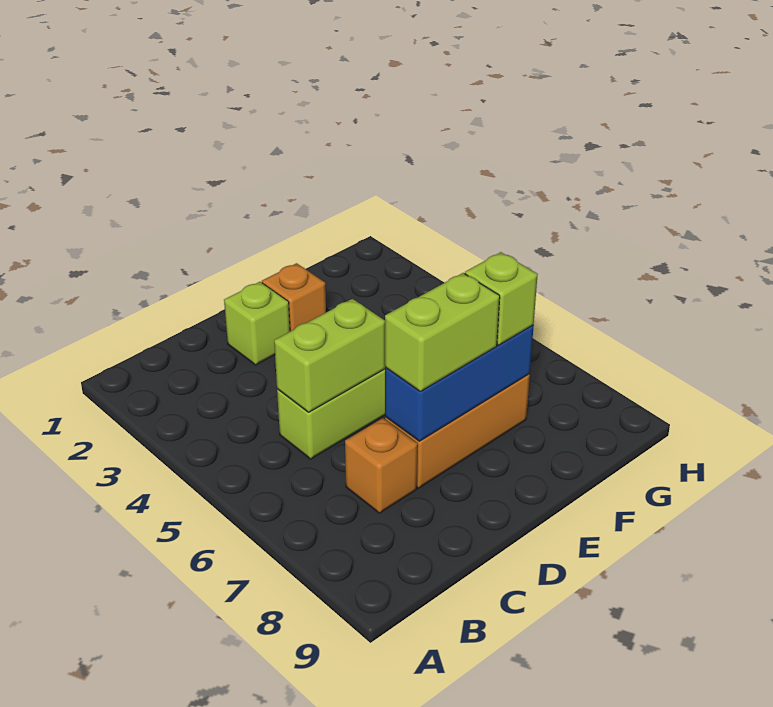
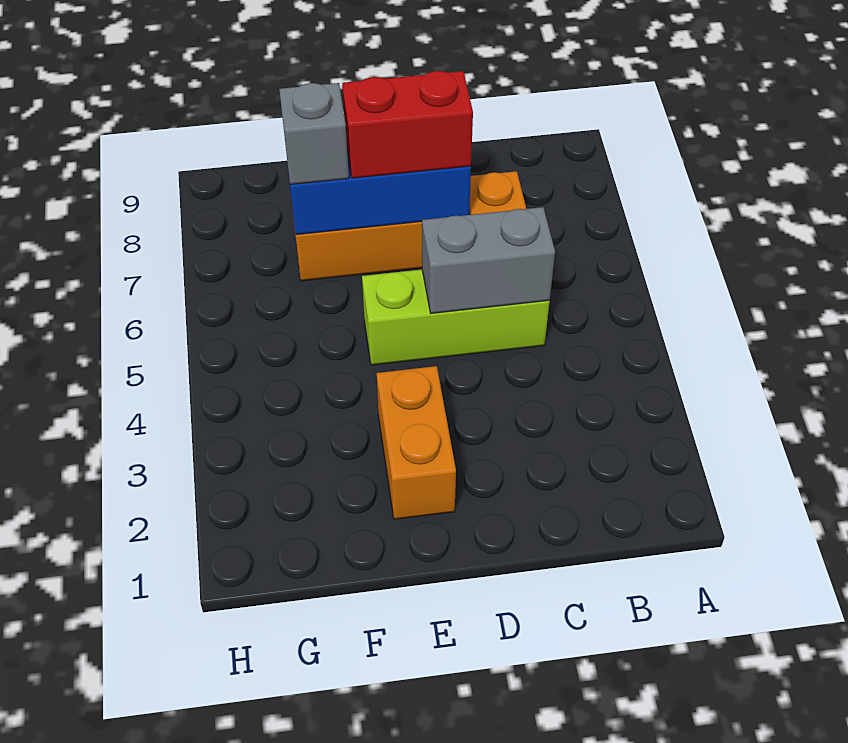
lime brick C5:D5 level 2 -> grey brick C5:D5 level 2
lime brick D2 level 1 -> none
lime brick D7:E7 level 3 -> red brick D7:E7 level 3
orange brick E2 level 1 -> orange brick E2:E3 level 1
lime brick F7 level 3 -> grey brick F7 level 3

